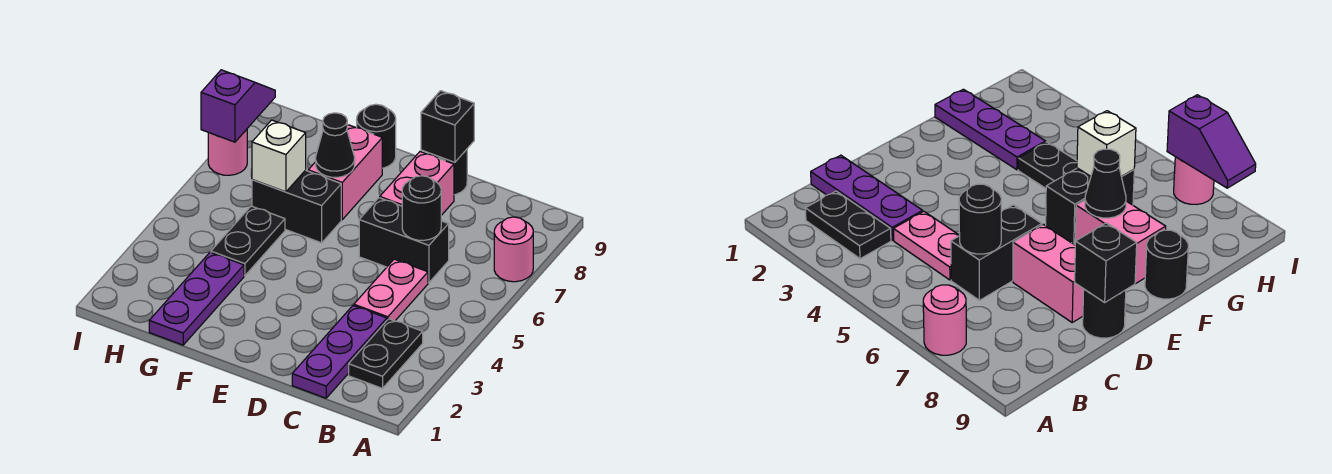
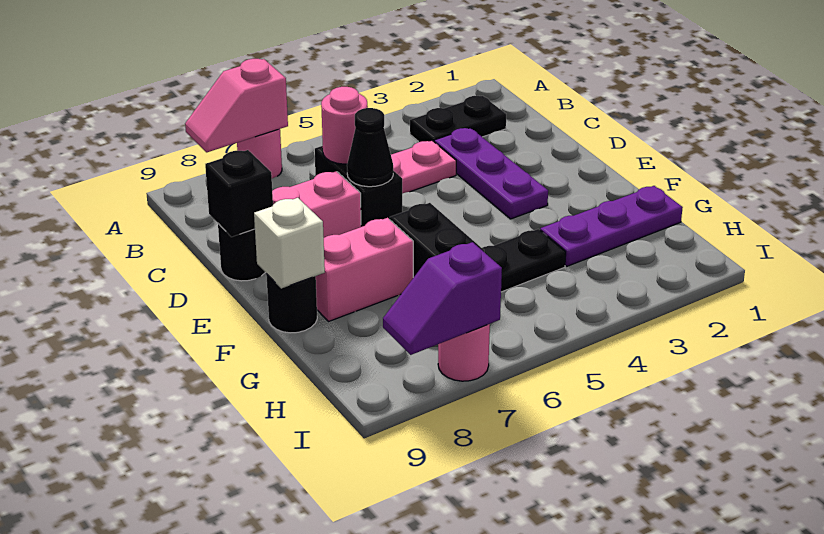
none -> pink slope A7:A8 level 2 top 7
purple plate C1:C3 level 1 -> purple plate C3:E3 level 1
black round brick C6 level 2 -> pink round brick C6 level 2
black cone F7 level 2 -> black cone D6 level 2
white brick G6 level 2 -> white brick F9 level 2

